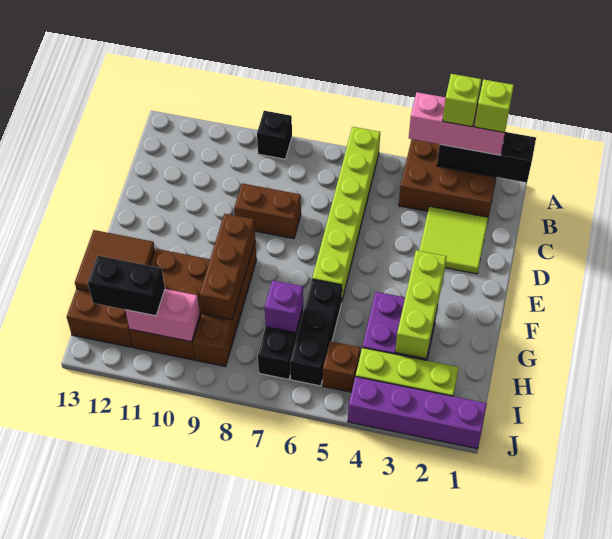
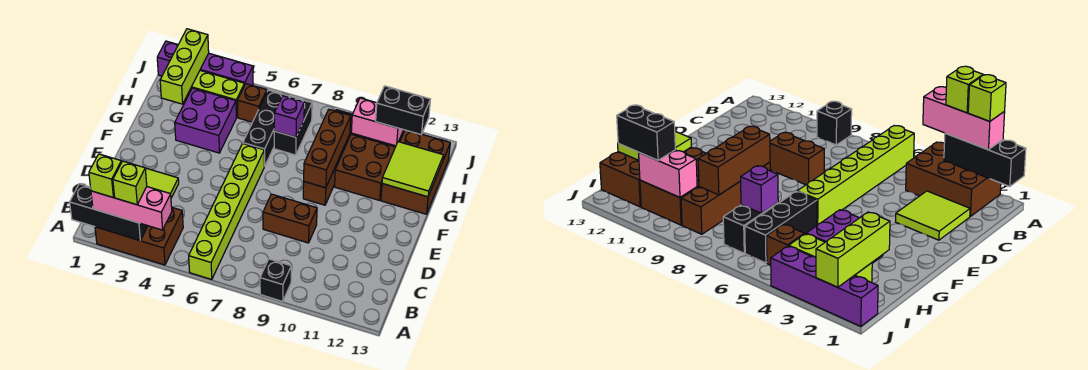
lime brick F3:H3 level 2 -> lime brick H2:J2 level 2
brown tile G12:H13 level 2 -> lime tile G12:H13 level 2

